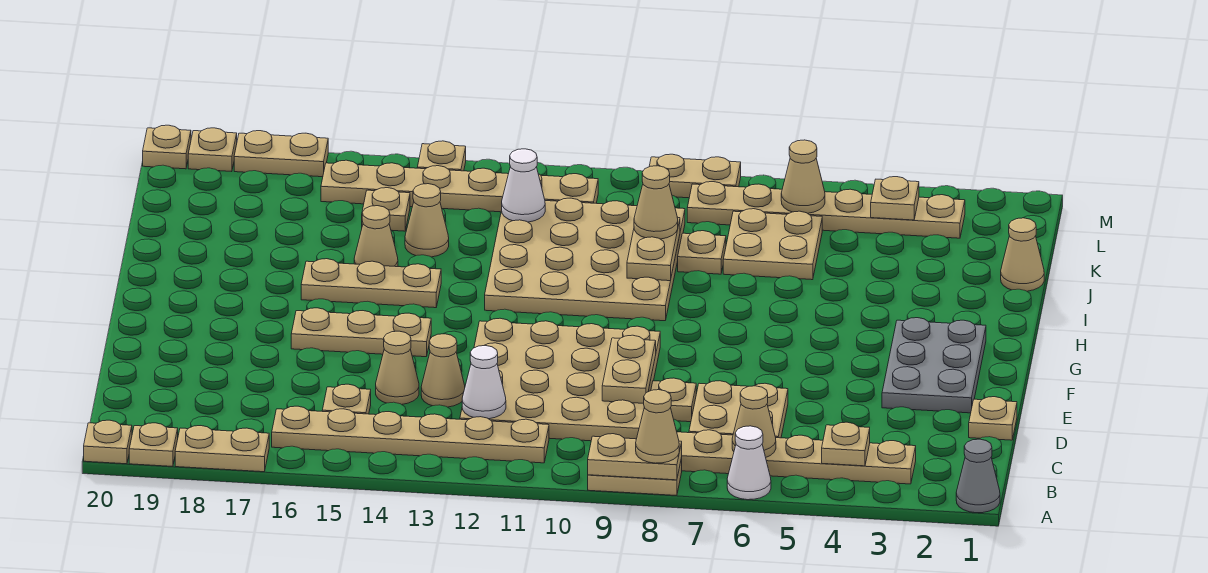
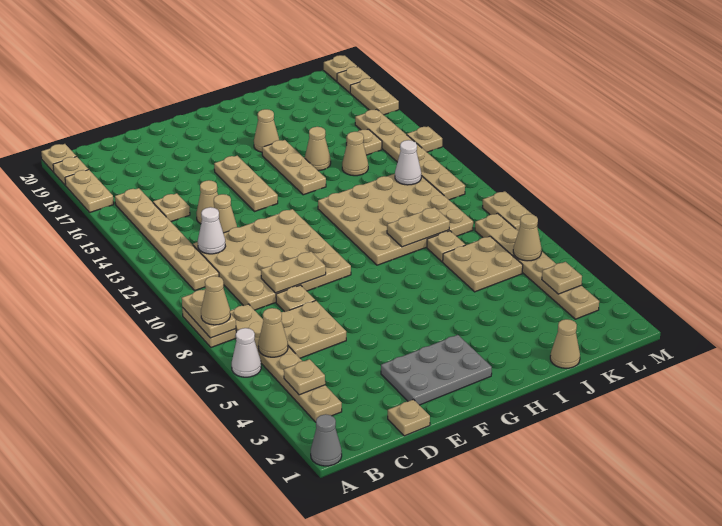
tan cone J9 level 3 -> tan cone H17 level 1

